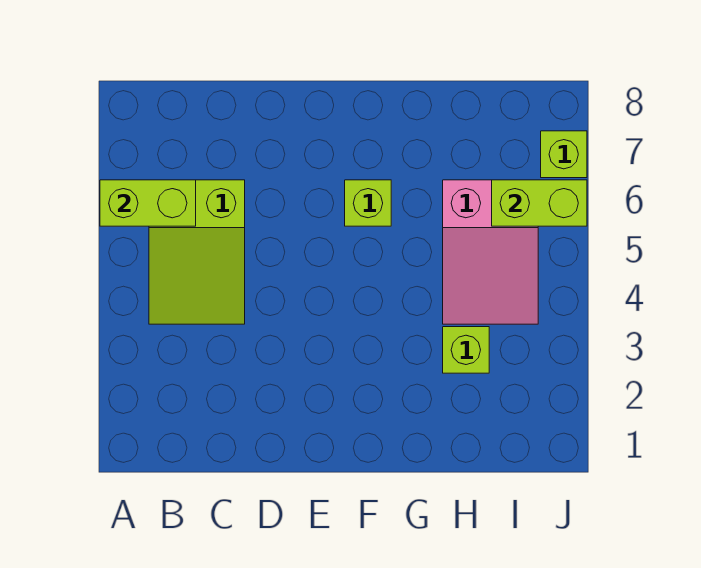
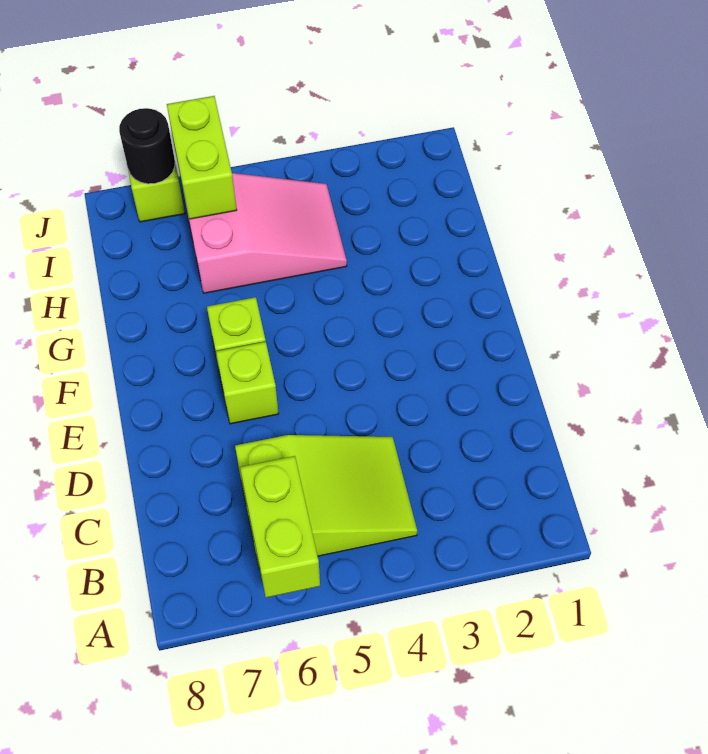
lime brick H3 level 1 -> lime brick E6 level 1
none -> black round brick J7 level 2

